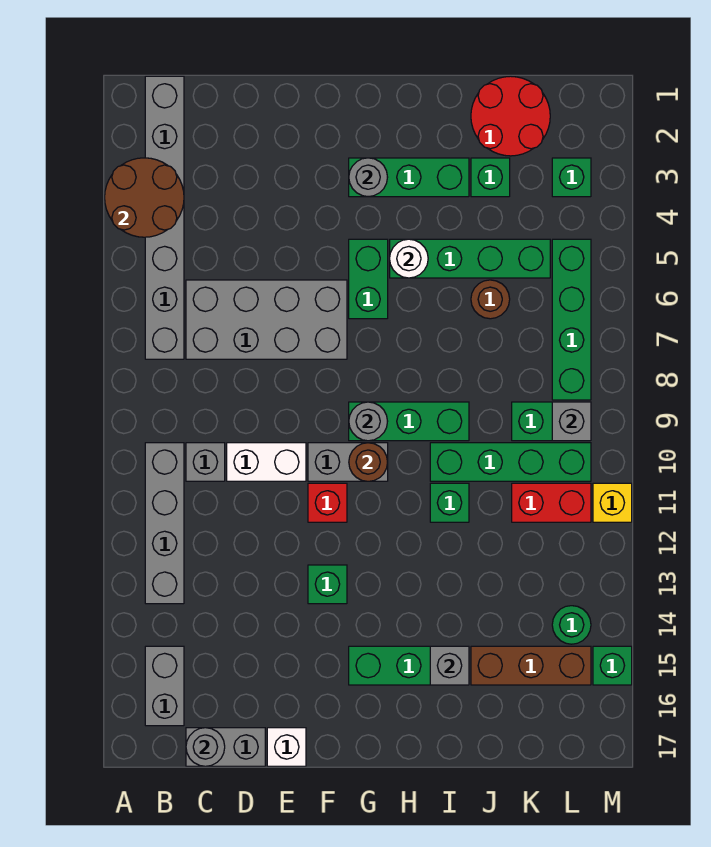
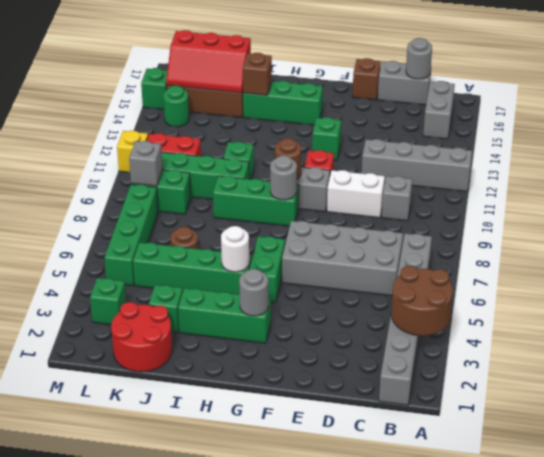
grey brick B10:B13 level 1 -> grey brick A12:D12 level 1
white brick E17 level 1 -> brown brick E17 level 1
grey brick I15 level 2 -> brown brick I15 level 2
none -> red slope J15:L16 level 2 top 16

